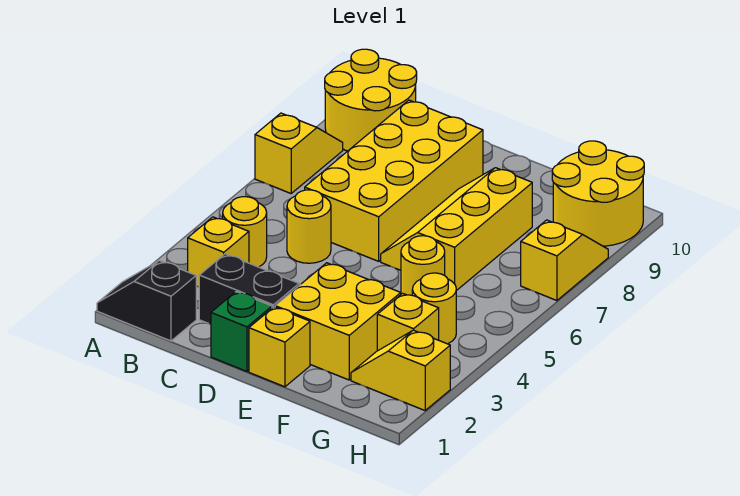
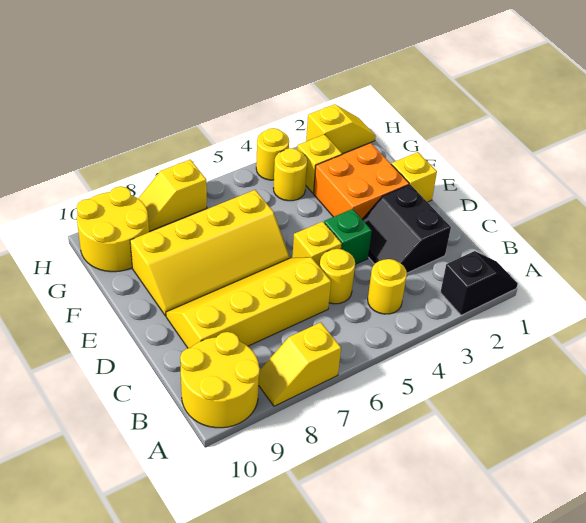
black slope A1:B1 level 1 top B -> black slope A1:A2 level 1 top 2
yellow brick B3 level 1 -> yellow brick D5 level 1
yellow brick C6:D9 level 1 -> yellow slope C6:D9 level 1 top C
green brick D1 level 1 -> green brick D4 level 1
yellow brick E2:F3 level 1 -> orange brick E2:F3 level 1
yellow slope E6:F8 level 1 top F -> yellow slope E6:F9 level 1 top F
yellow round brick F5 level 1 -> yellow round brick H4 level 1
yellow slope G2:H2 level 1 top H -> yellow slope H1:H2 level 1 top 2

